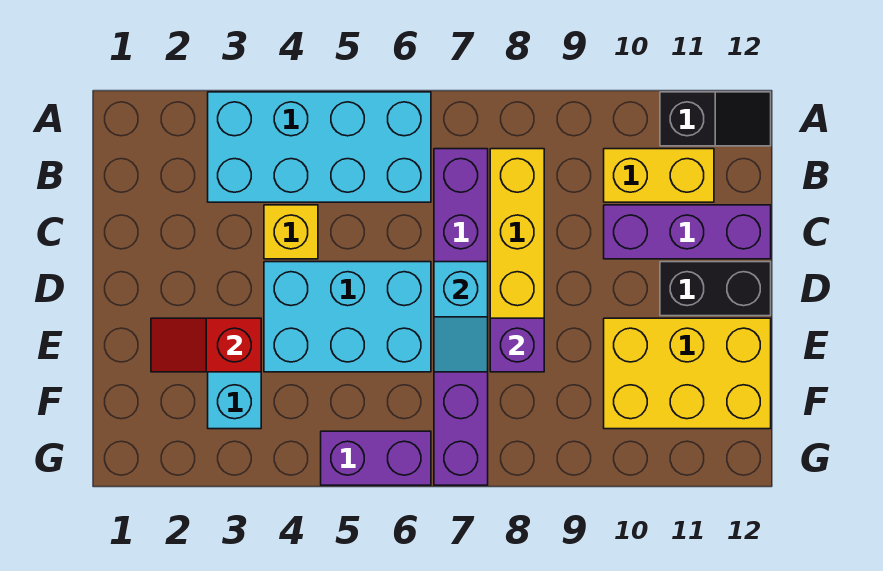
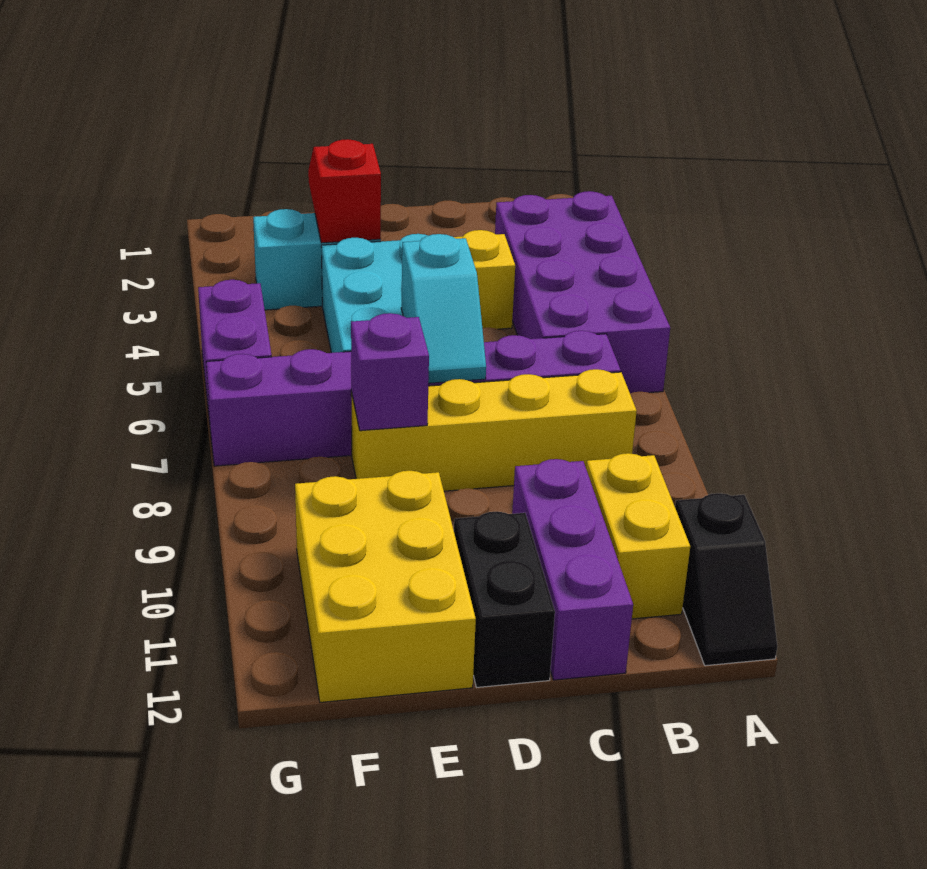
cyan brick A3:B6 level 1 -> purple brick A3:B6 level 1
cyan slope D7:E7 level 2 top D -> cyan slope D6:D7 level 2 top 6

